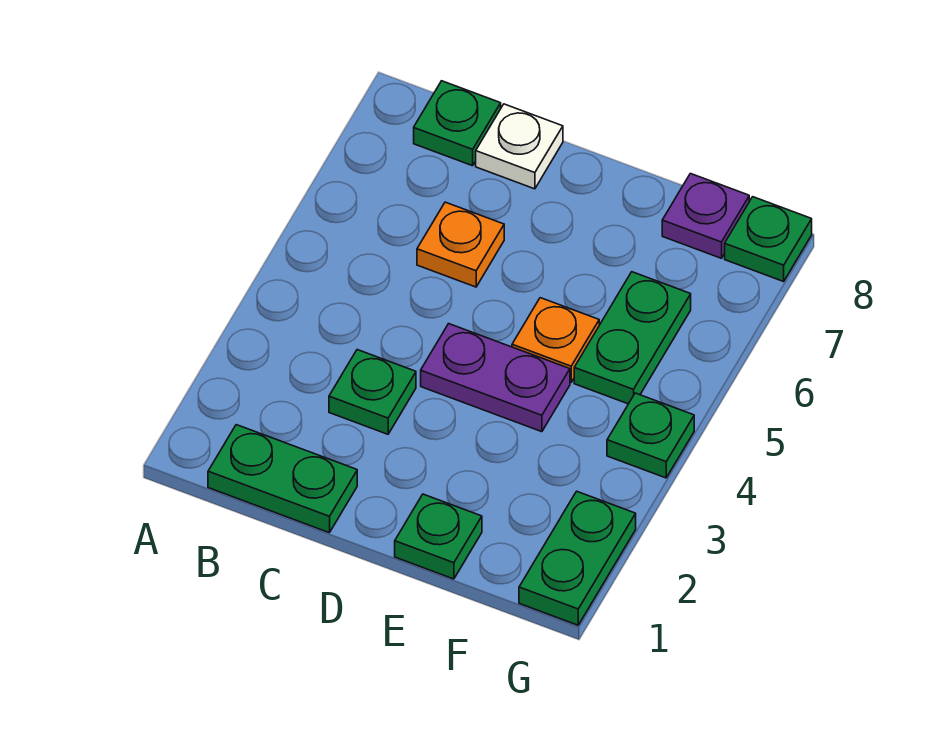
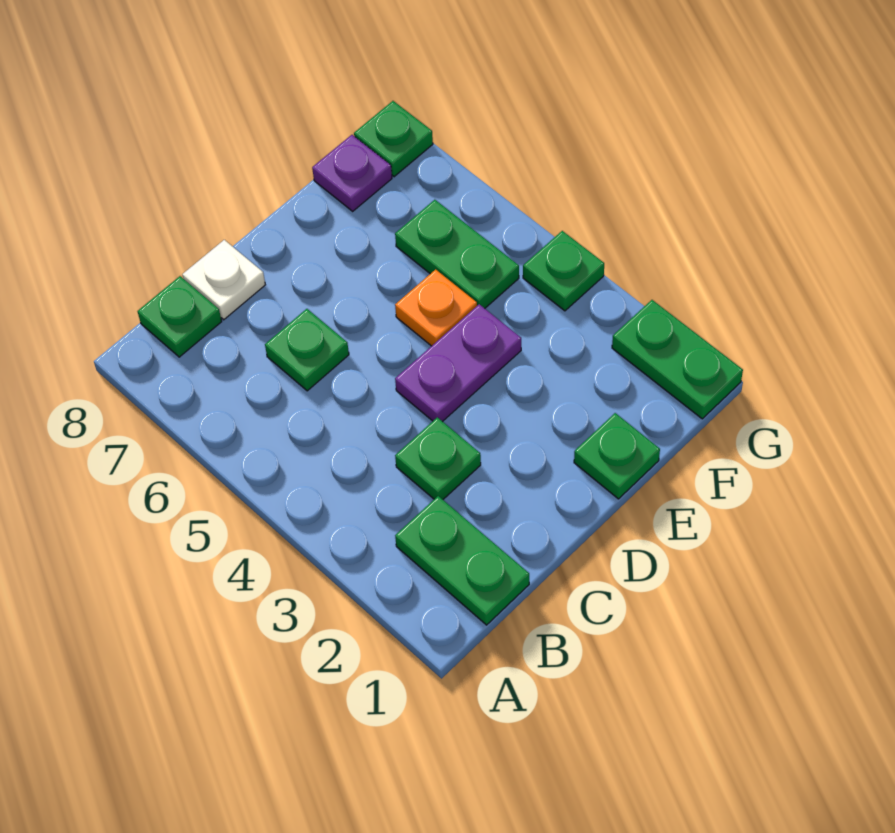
green plate B1:C1 level 1 -> green plate B1:B2 level 1
orange plate C6 level 1 -> green plate C6 level 1

